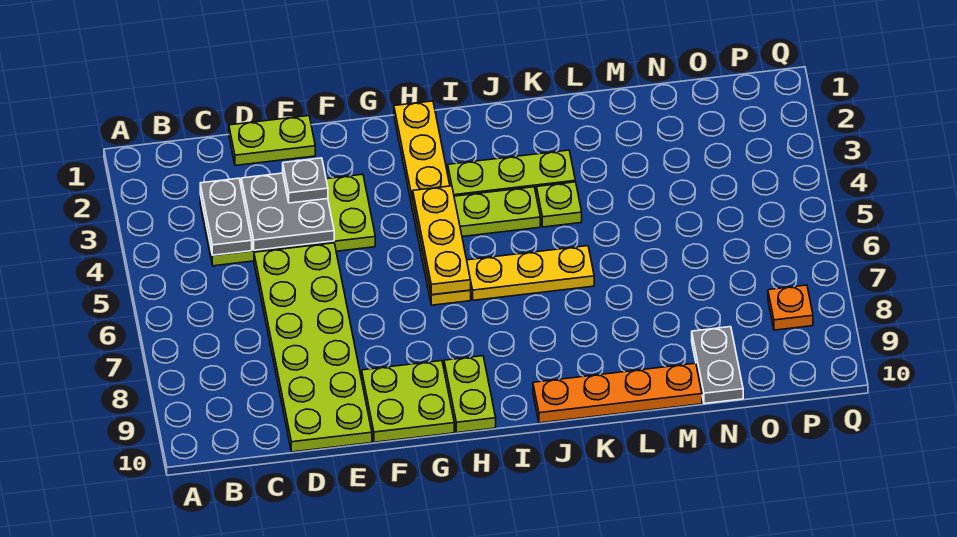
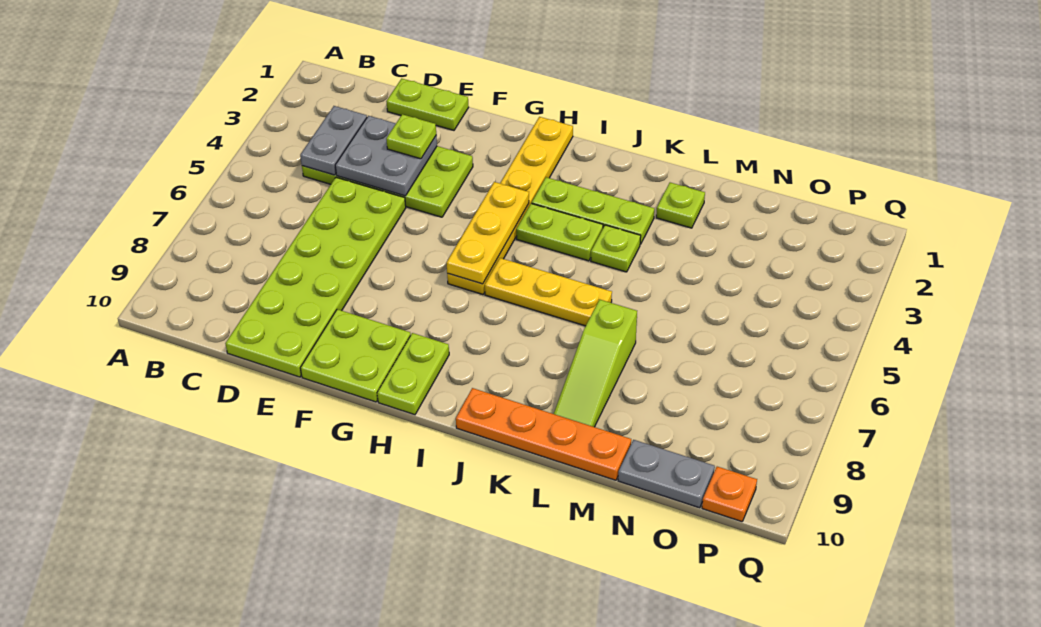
grey plate E3 level 3 -> lime plate E3 level 3
none -> lime plate L2 level 1
none -> lime slope L7:L9 level 1 top 7
grey plate N9:N10 level 1 -> grey plate N10:O10 level 1
orange plate P8 level 1 -> orange plate P10 level 1

